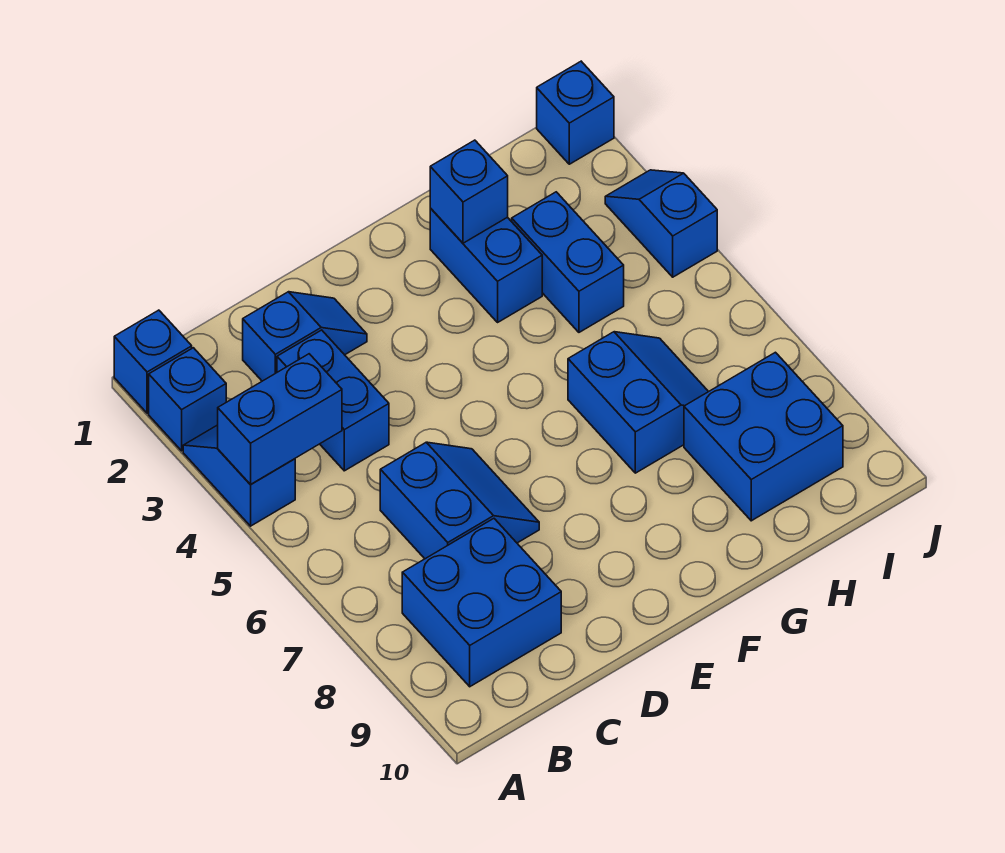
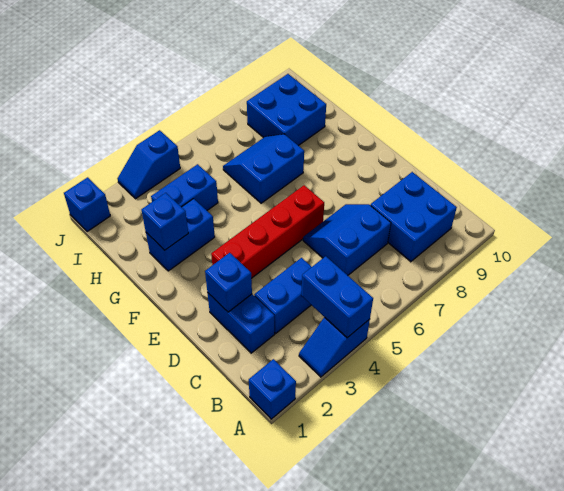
blue brick A2 level 1 -> blue brick D2 level 2
blue slope C2:D2 level 1 top C -> blue brick C2:D2 level 1
none -> red brick E3:E6 level 1

